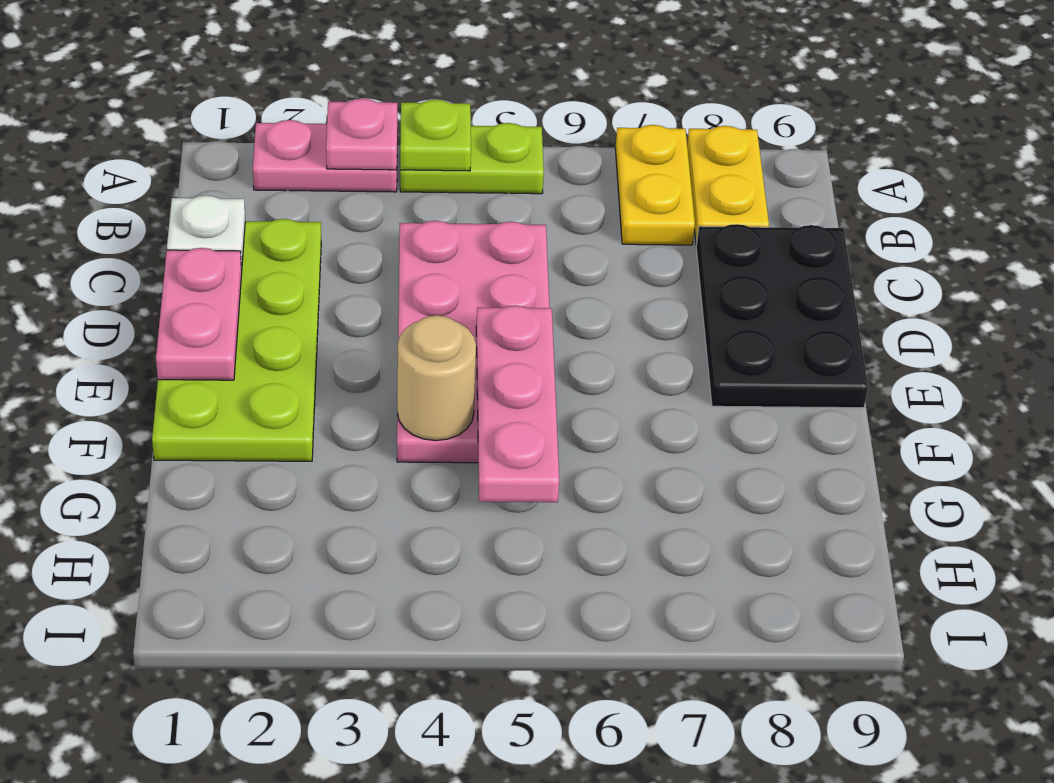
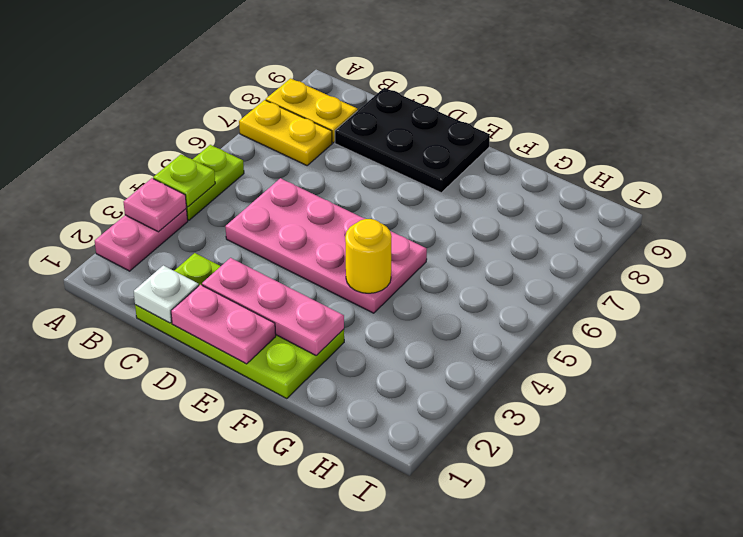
pink plate E5:G5 level 2 -> pink plate D2:F2 level 2
tan round brick F4 level 2 -> yellow round brick F4 level 2

